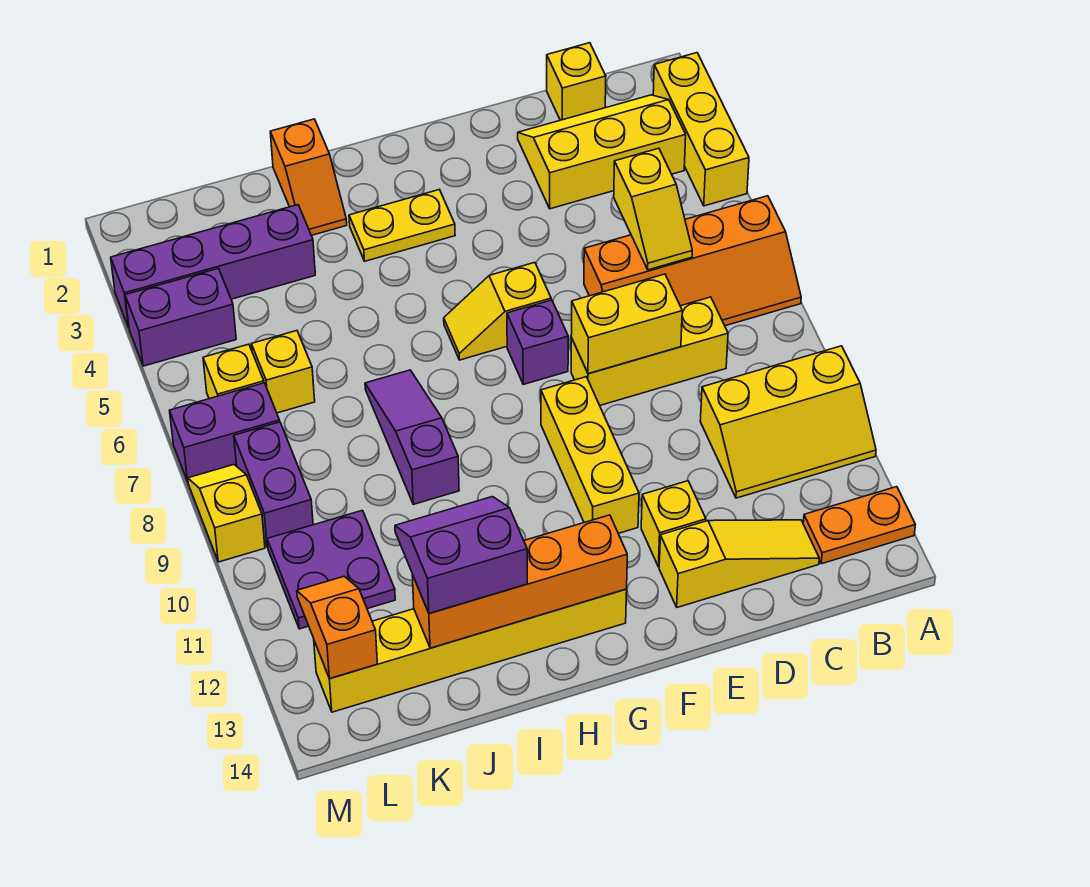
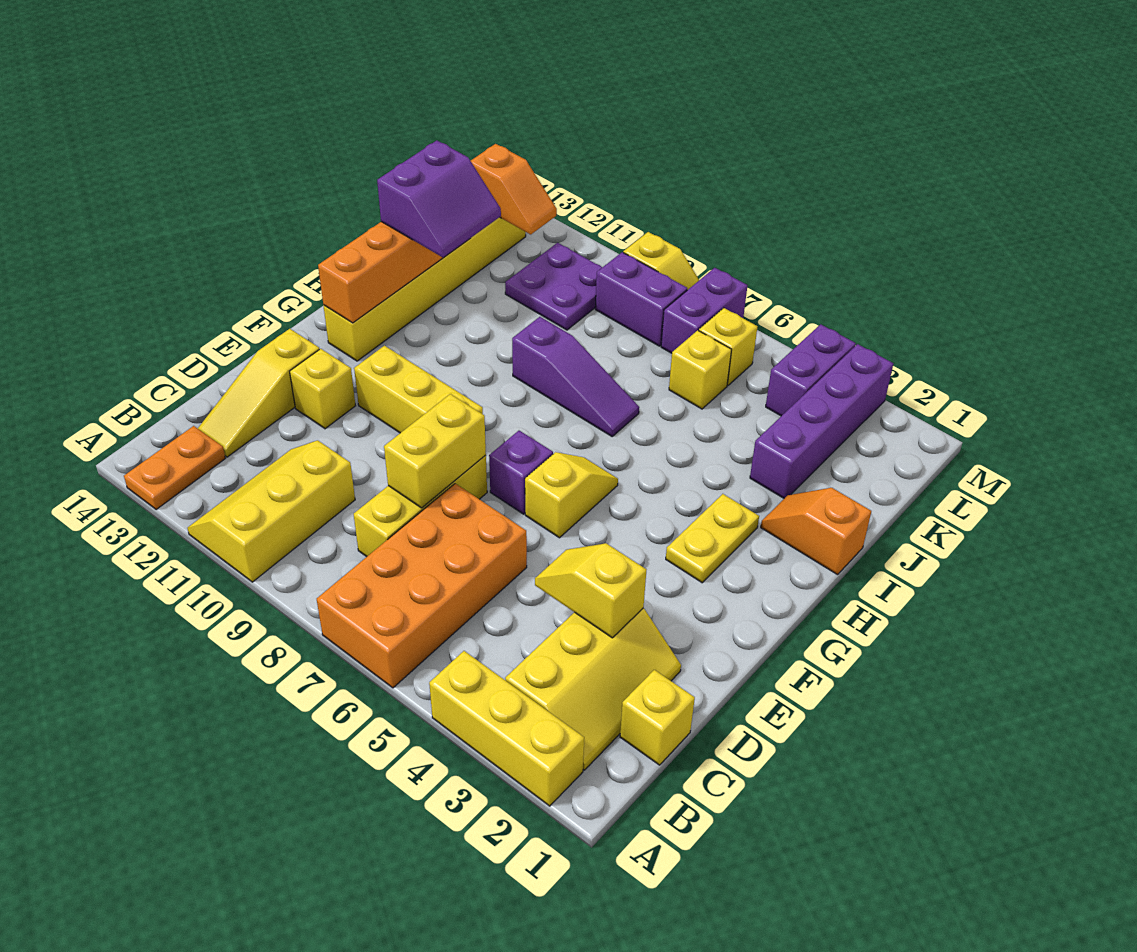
orange slope A6:D7 level 1 top 6 -> orange brick A6:D7 level 1
yellow slope C5:C6 level 2 top 5 -> yellow slope D3:D4 level 2 top 3

